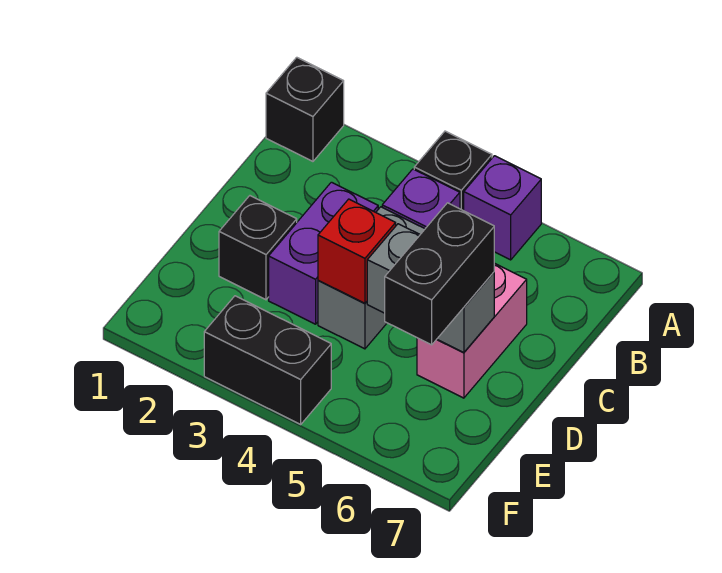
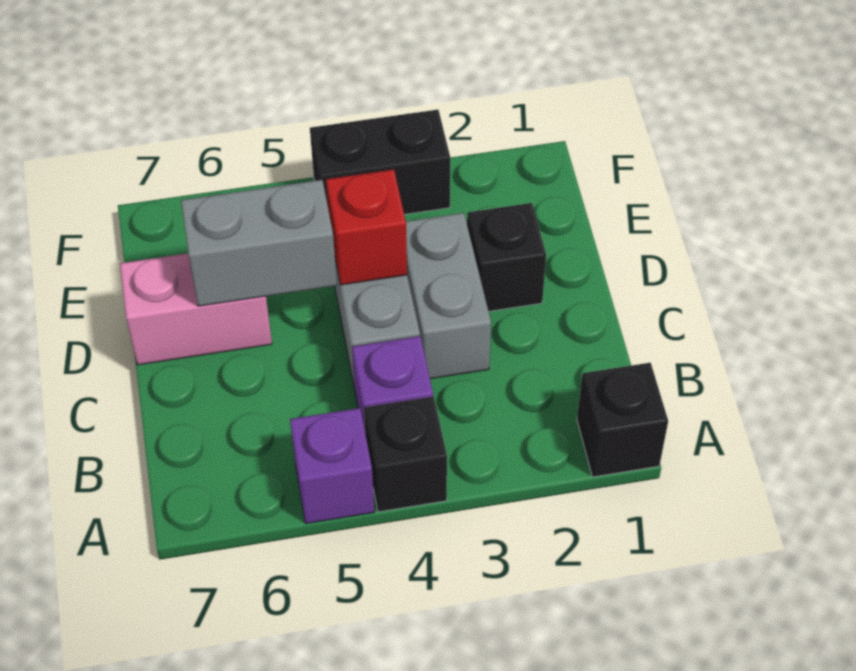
purple brick C3:D3 level 1 -> grey brick C3:D3 level 1
pink brick C6:D6 level 1 -> pink brick D6:D7 level 1
black brick D6:E6 level 3 -> none

